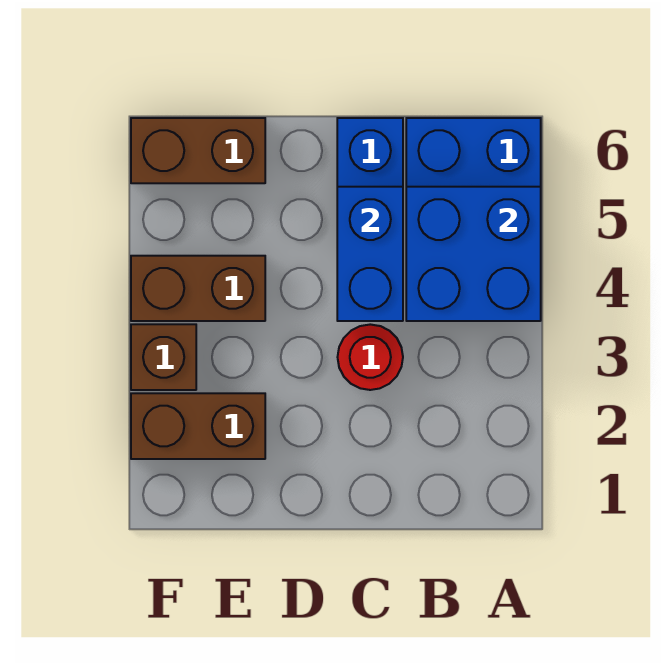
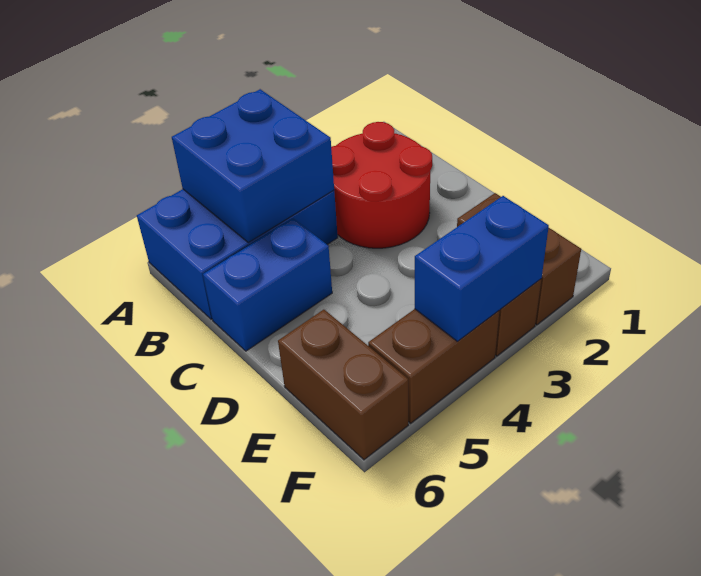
red round brick C3 level 1 -> red round brick B2:C3 level 1
blue brick C4:C5 level 2 -> blue brick F3:F4 level 2
brown brick E4:F4 level 1 -> brown brick F4:F5 level 1

